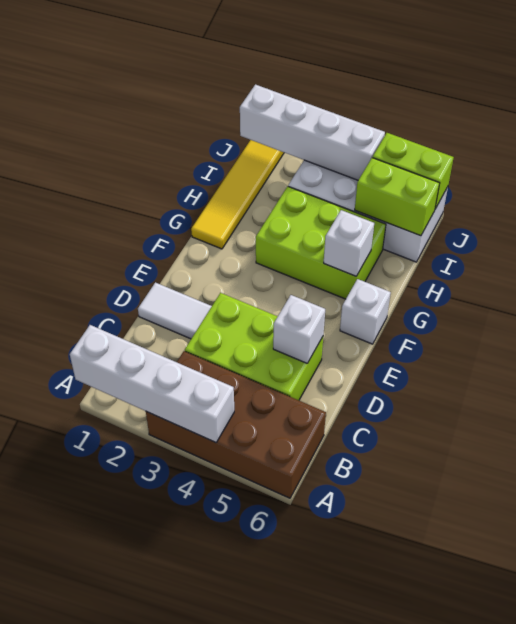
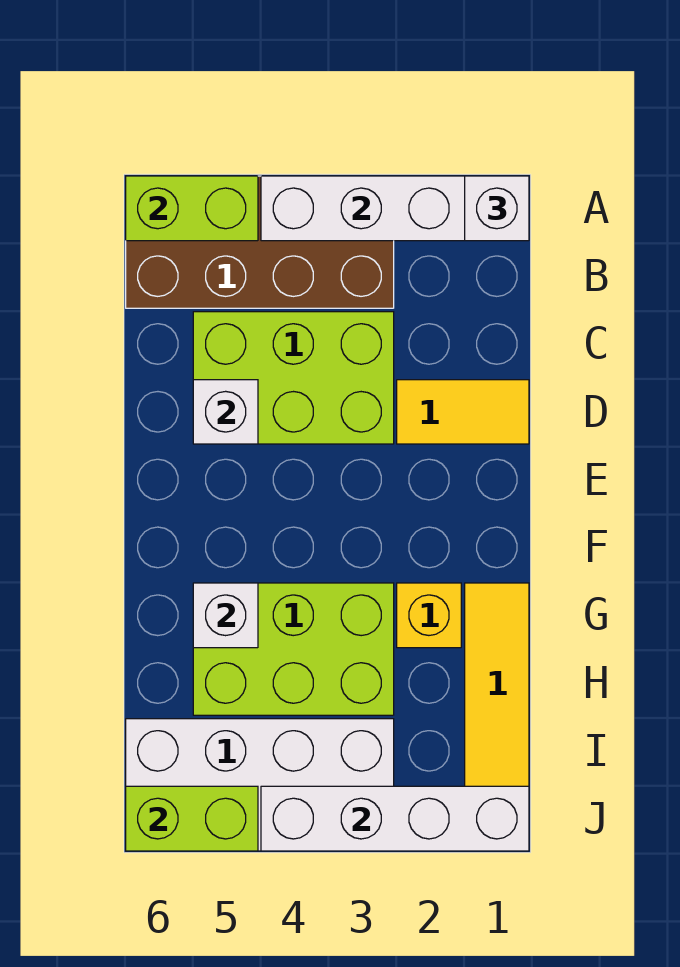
white tile D1:D2 level 1 -> yellow tile D1:D2 level 1
white brick F6 level 1 -> white brick A1 level 3
none -> yellow brick G2 level 1
lime brick I5:I6 level 2 -> lime brick A5:A6 level 2

